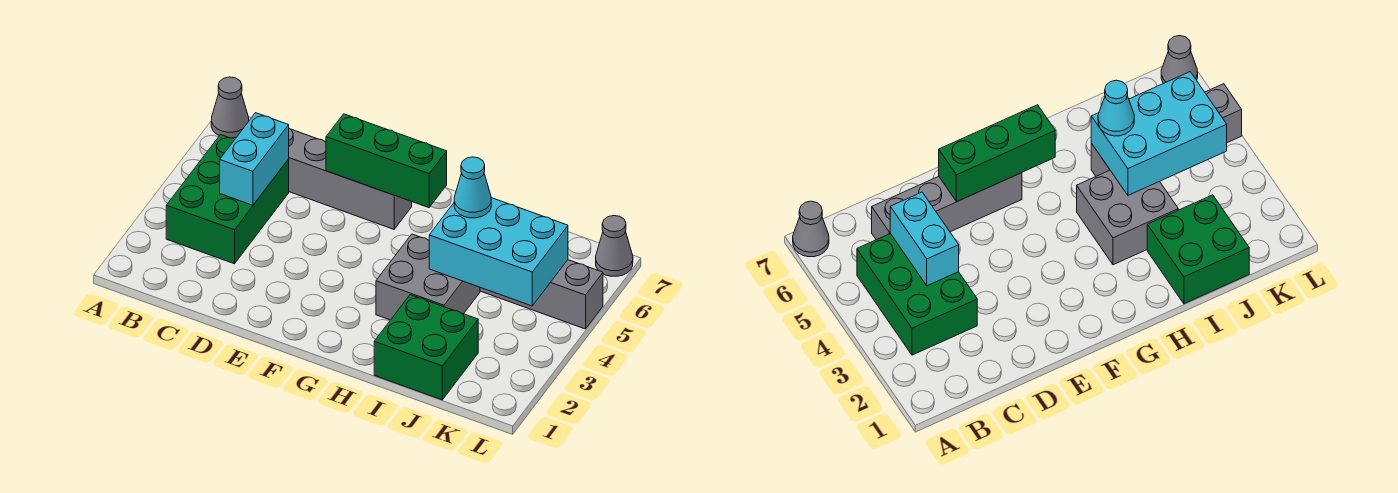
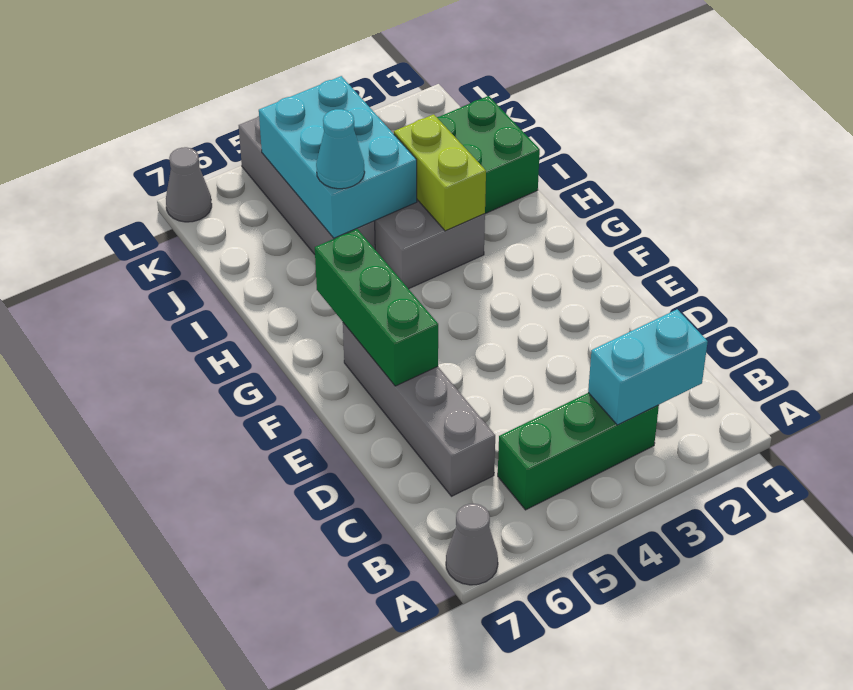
green brick B3:C5 level 1 -> green brick B3:B5 level 1
cyan brick C4:C5 level 2 -> cyan brick B2:B3 level 2
none -> lime brick H3:I3 level 2

